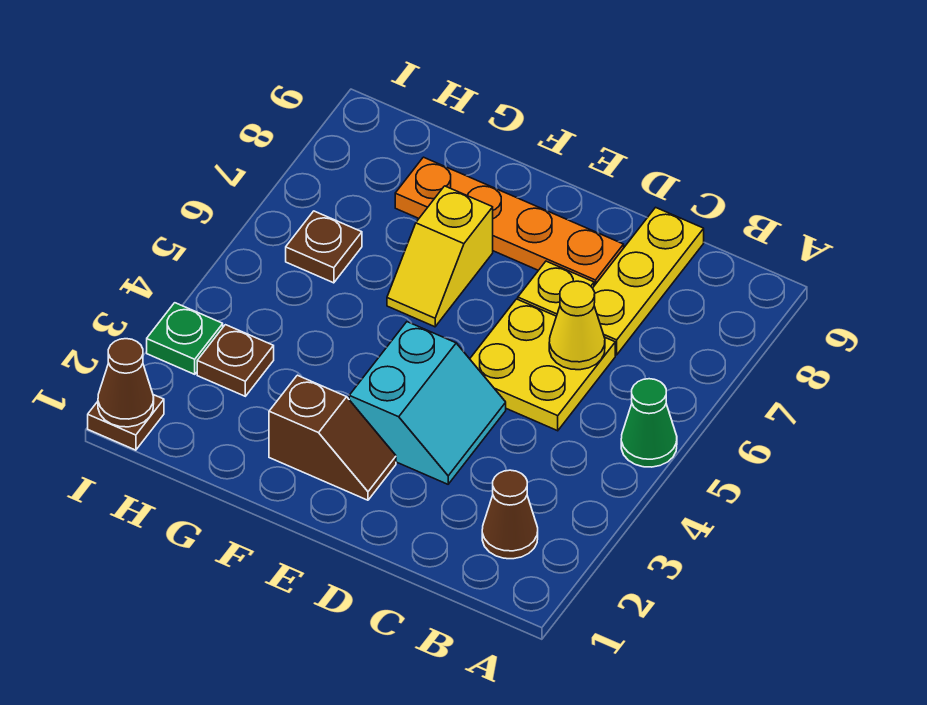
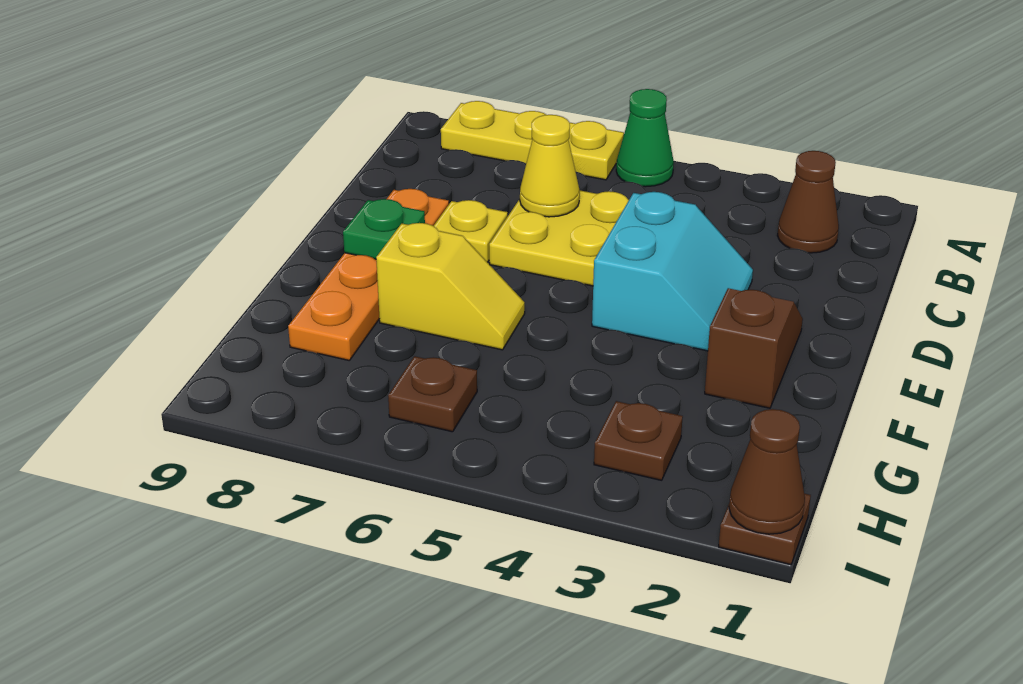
yellow plate C7:C9 level 1 -> yellow plate A6:A8 level 1
cyan slope D3:E4 level 1 top E -> cyan slope D3:E4 level 1 top 4
green plate I3 level 1 -> green plate E8 level 2

